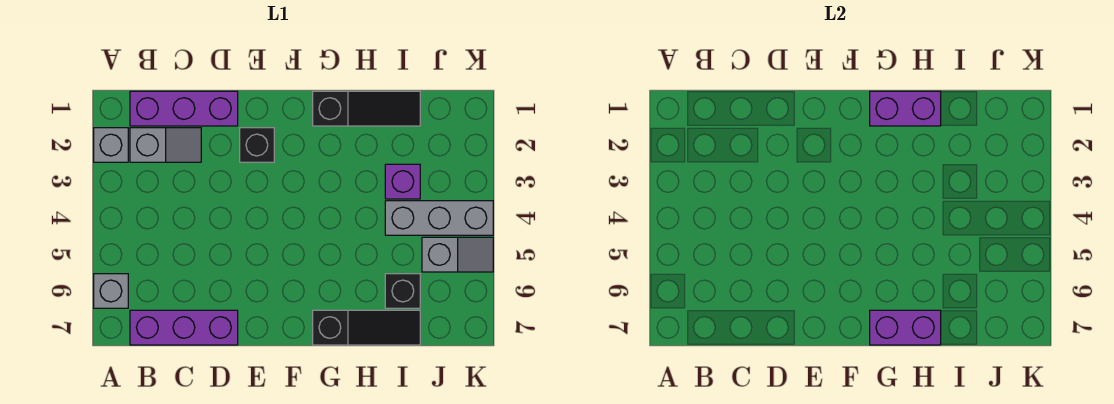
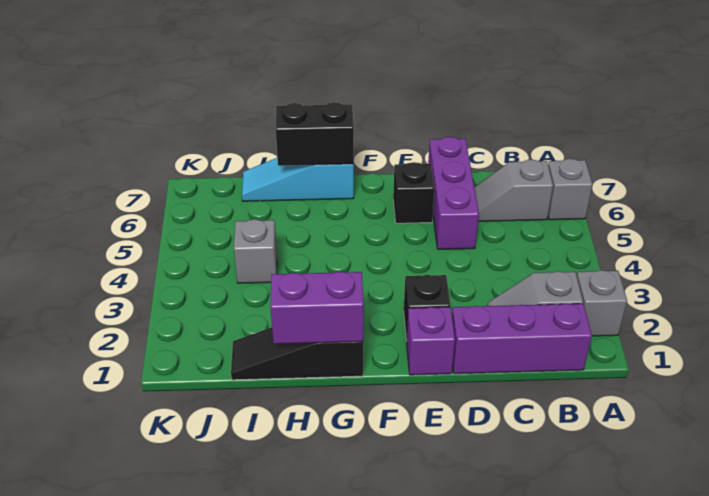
purple brick B7:D7 level 1 -> purple brick D5:D7 level 1
black slope G7:I7 level 1 top G -> cyan slope G7:I7 level 1 top G
purple brick G7:H7 level 2 -> black brick G7:H7 level 2
purple brick I3 level 1 -> purple brick E1 level 1
grey brick I4:K4 level 1 -> grey brick I4 level 1
black brick I6 level 1 -> black brick E6 level 1
grey slope J5:K5 level 1 top J -> grey slope B6:C6 level 1 top B

